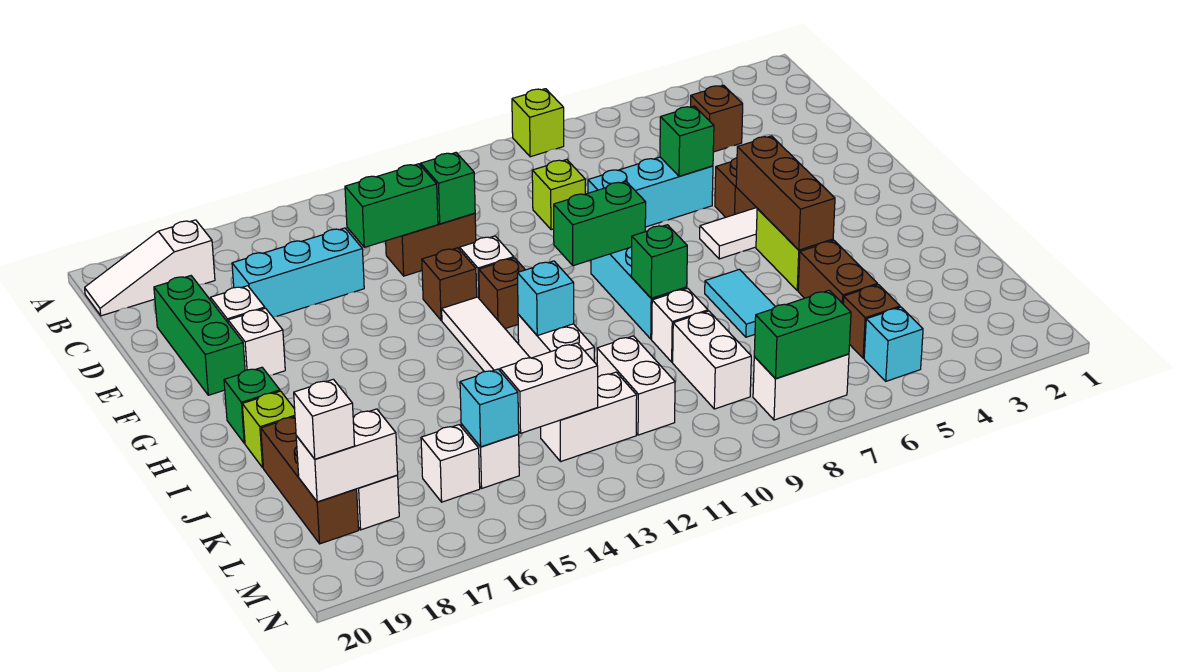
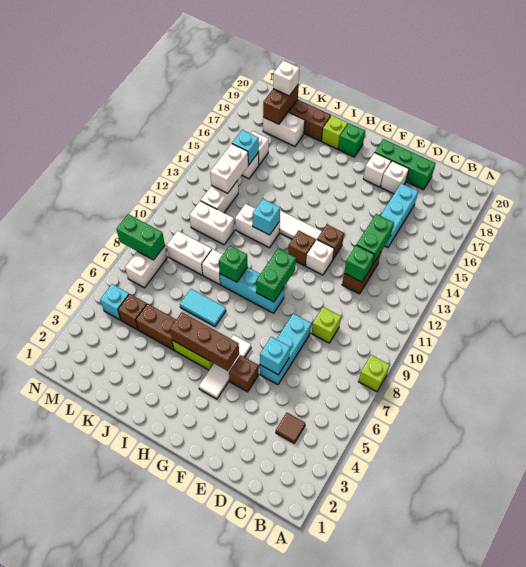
white slope B18:B20 level 1 top 18 -> none
brown brick C4 level 1 -> brown tile C4 level 1
green brick E6 level 2 -> cyan brick E6 level 2
white brick L18:L19 level 2 -> brown brick L18:L19 level 2
green brick M7:M8 level 2 -> green brick M8:N8 level 2

